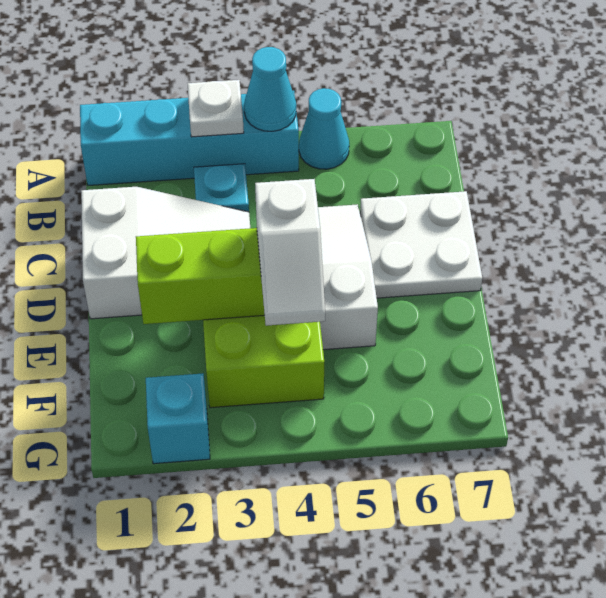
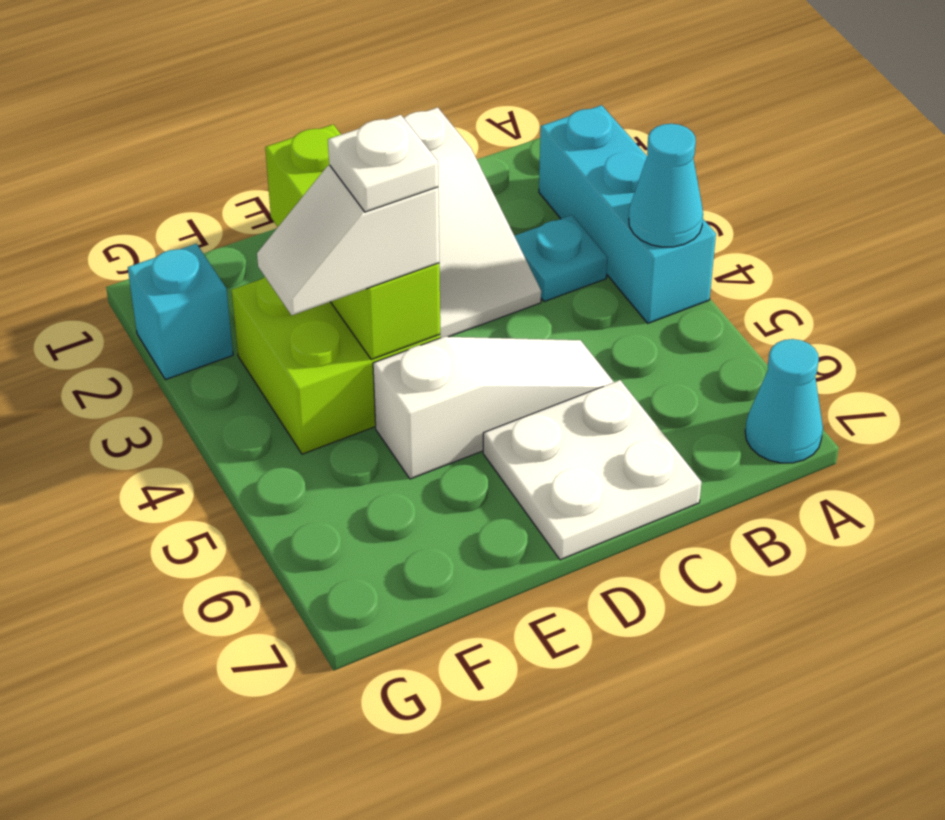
cyan brick A1:A4 level 1 -> cyan brick A2:A4 level 1
white plate A3 level 2 -> white plate E4 level 4
cyan cone A5 level 1 -> cyan cone A7 level 1

